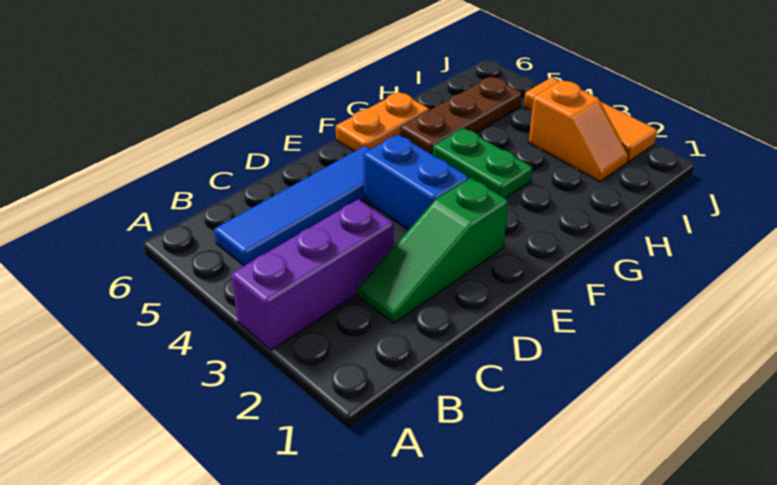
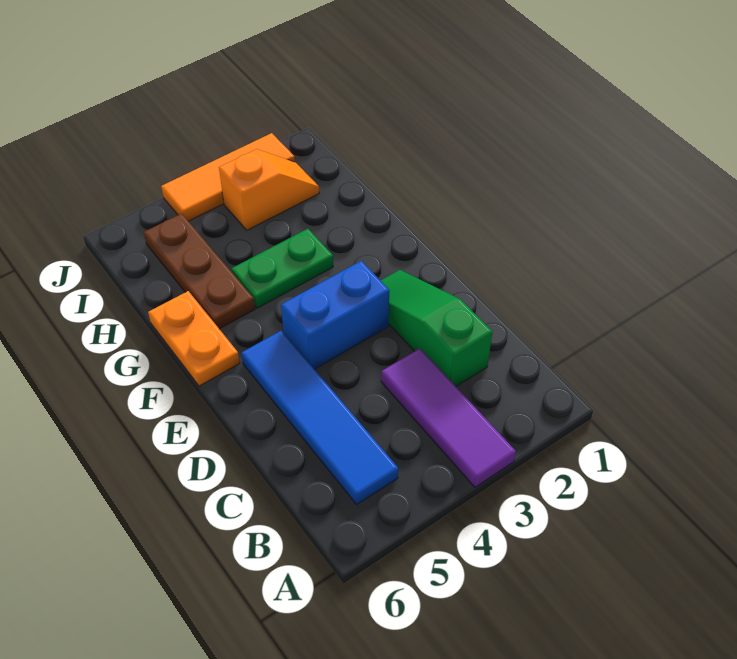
purple brick A3:C3 level 1 -> purple tile A3:C3 level 1
green slope C2:E2 level 1 top E -> green slope C2:E2 level 1 top C

